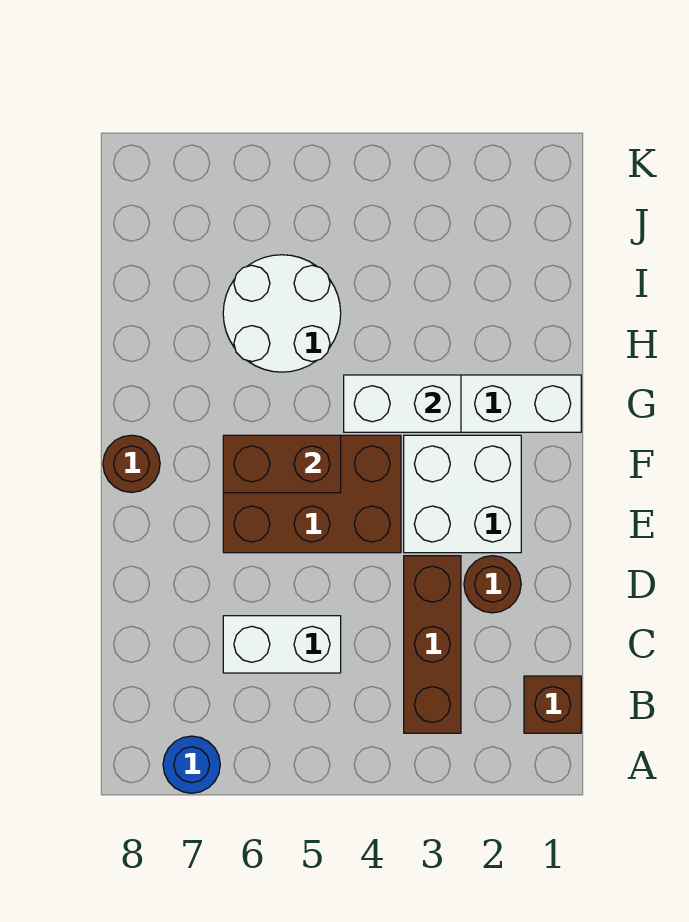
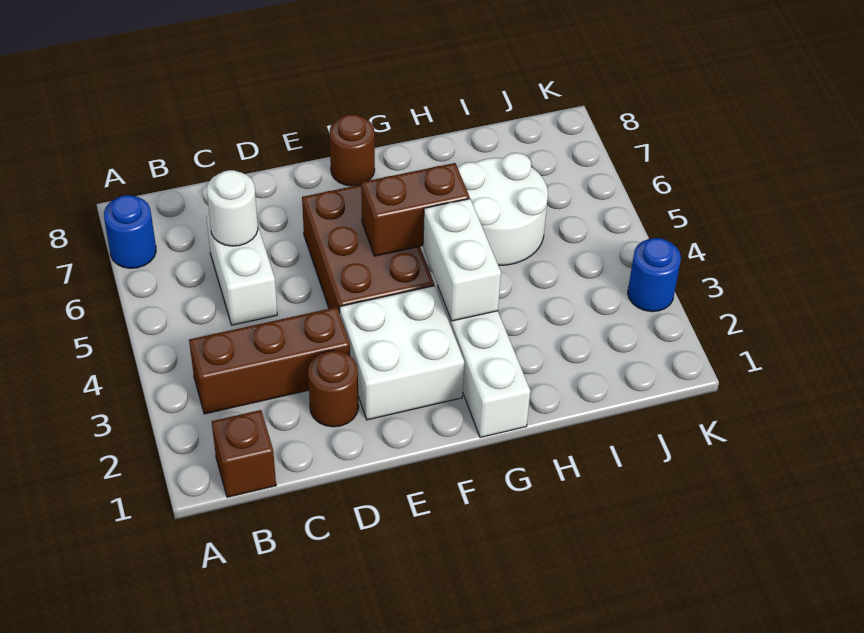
none -> white round brick C6 level 2
brown brick F5:F6 level 2 -> brown brick F5:G5 level 2
none -> blue round brick K3 level 1

